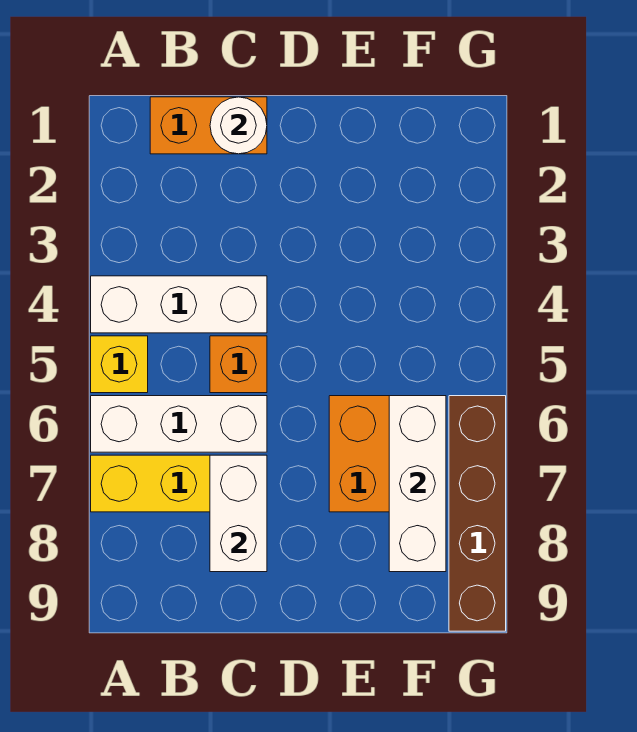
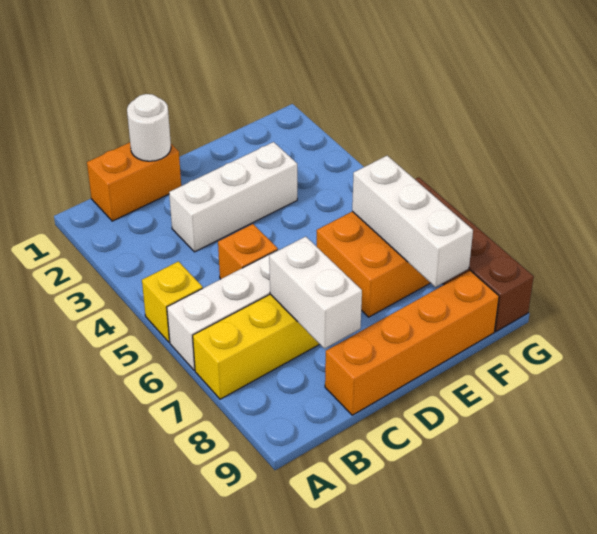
white brick A4:C4 level 1 -> white brick C3:E3 level 1
none -> orange brick C9:F9 level 1

